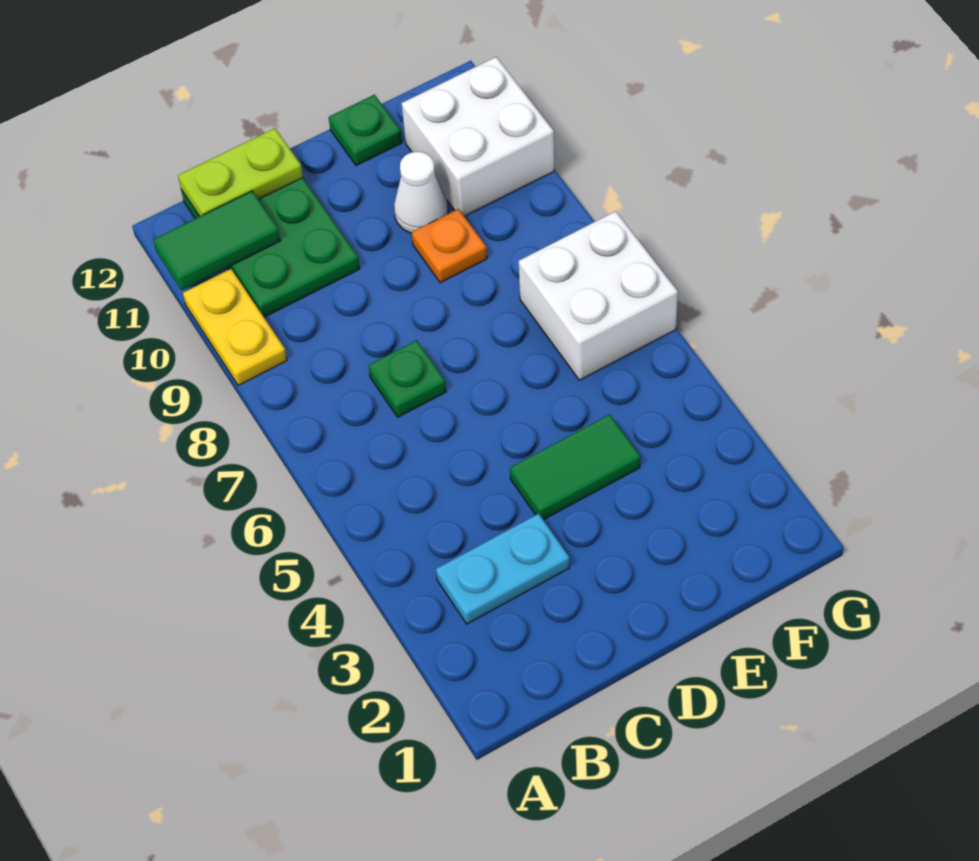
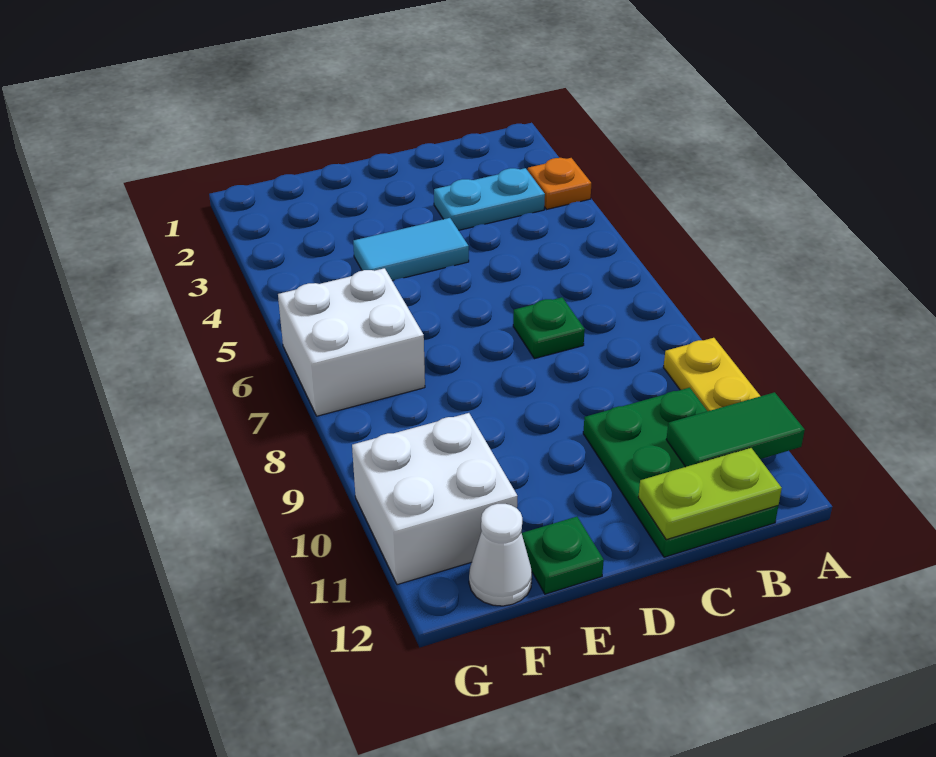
green tile D4:E4 level 1 -> cyan tile D4:E4 level 1
orange plate E9 level 1 -> orange plate A3 level 1
white cone E10 level 1 -> white cone F12 level 1

